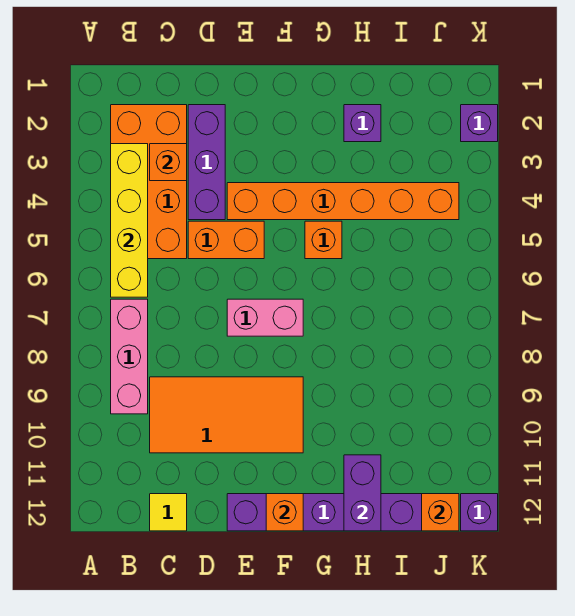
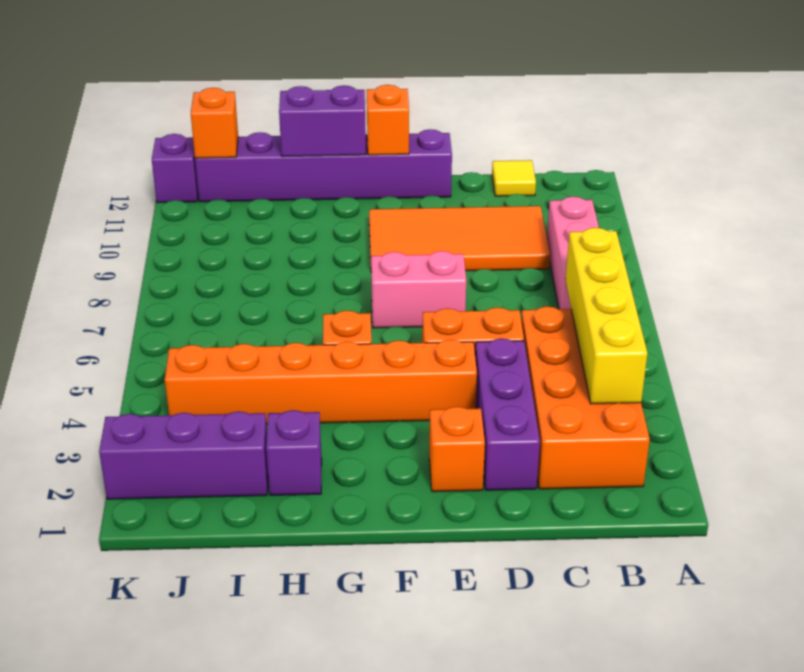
orange brick C3 level 2 -> orange brick E2 level 1
purple brick H11:H12 level 2 -> purple brick G12:H12 level 2
purple brick K2 level 1 -> purple brick I2:K2 level 1

